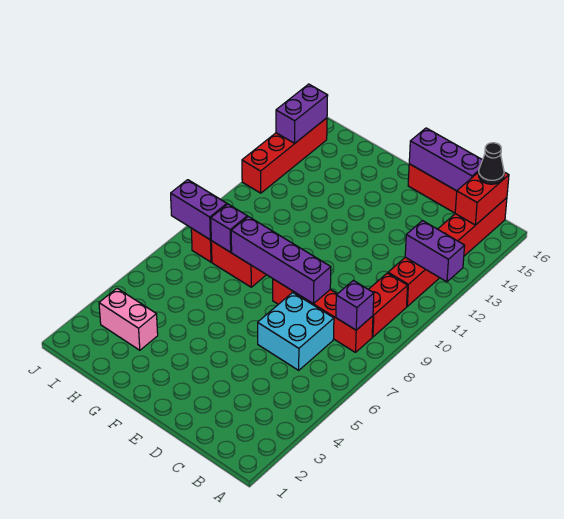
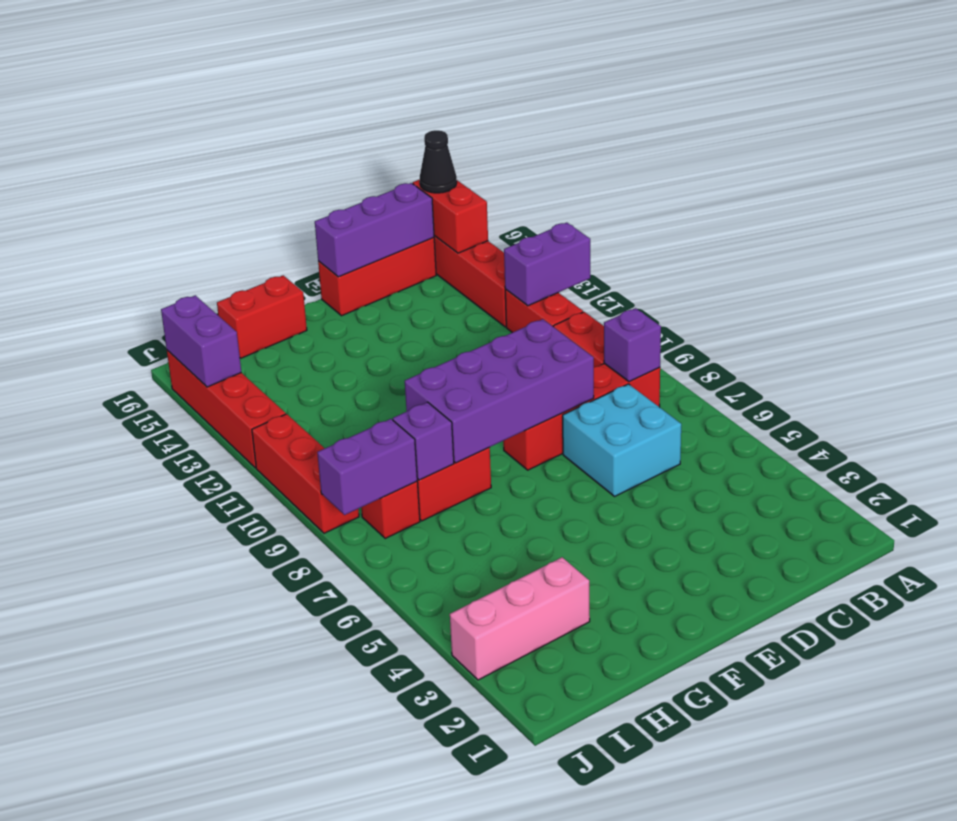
purple brick D8:G8 level 2 -> purple brick D8:G9 level 2
none -> red brick G16:H16 level 1
pink brick H3:I3 level 1 -> pink brick H3:J3 level 1
none -> red brick J9:J11 level 1

